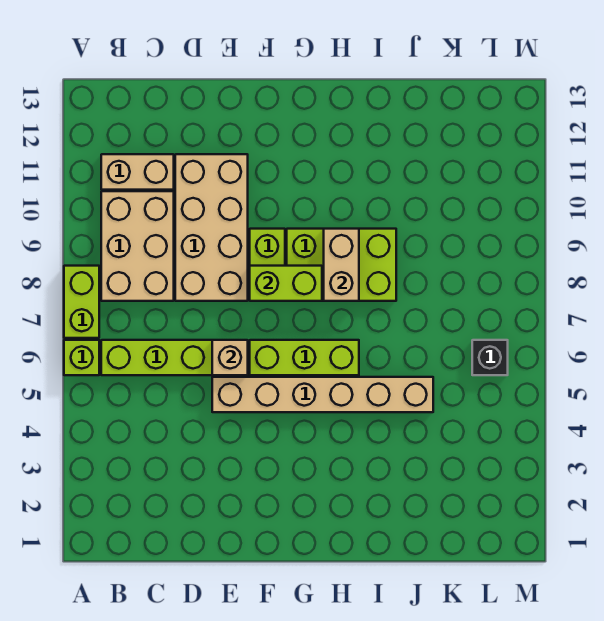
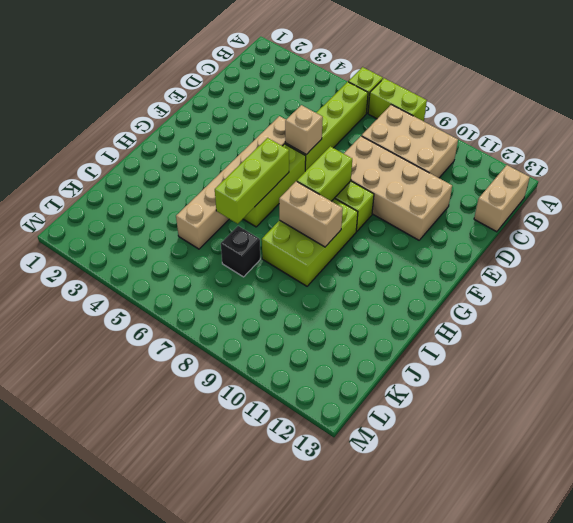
tan brick B11:C11 level 1 -> tan brick B13:C13 level 1
none -> lime brick G6:I6 level 2
black brick L6 level 1 -> black brick J7 level 1

